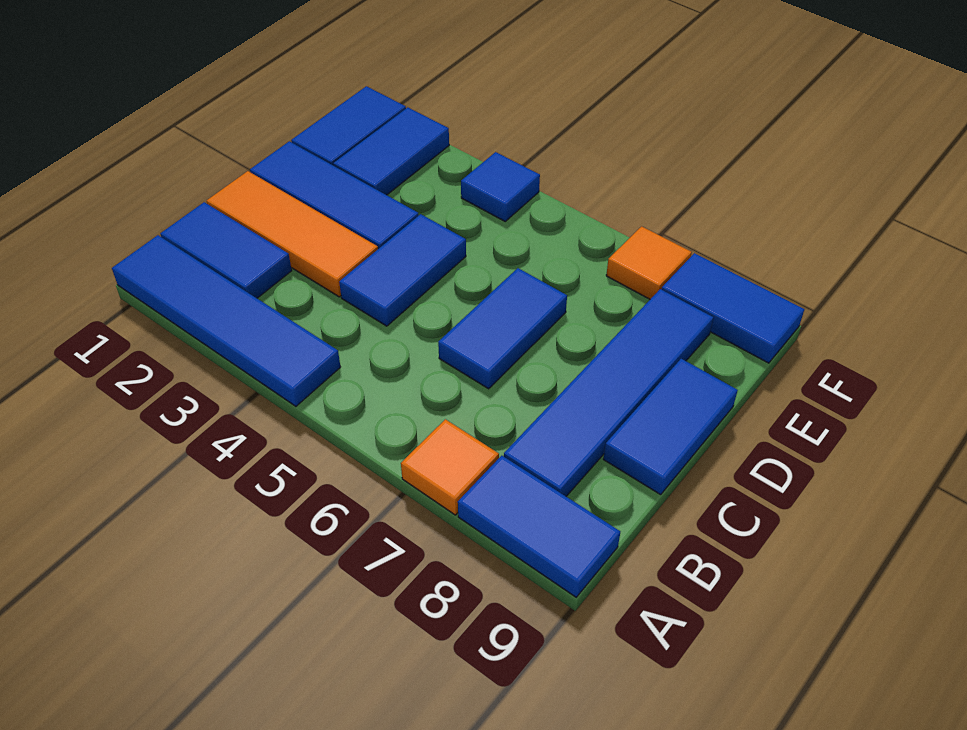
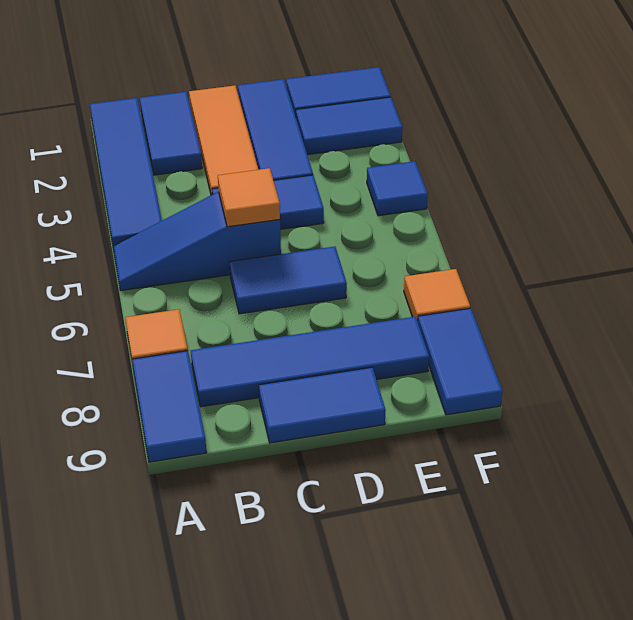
none -> blue slope A5:C5 level 1 top C
none -> orange tile C5 level 2

